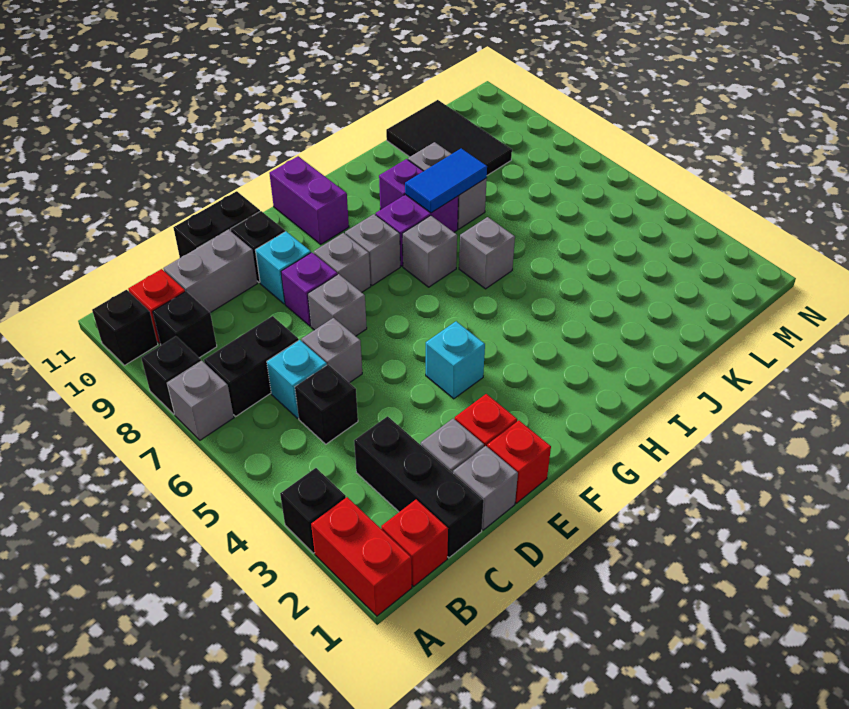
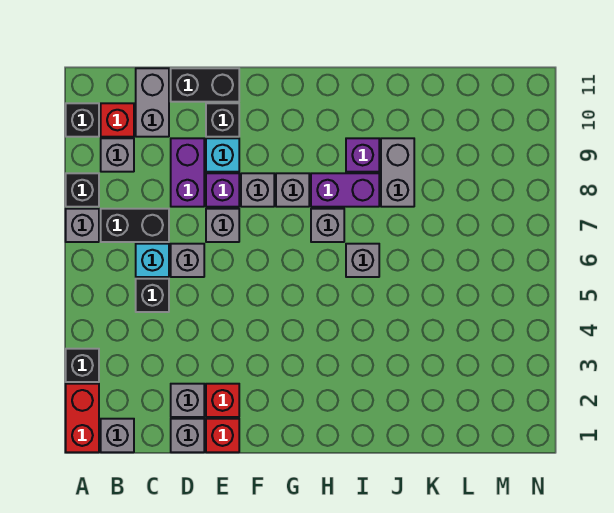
red brick B1 level 1 -> grey brick B1 level 1
black brick B9 level 1 -> grey brick B9 level 1
black brick C1:C3 level 1 -> none
grey brick C10:D10 level 1 -> grey brick C10:C11 level 1
cyan brick F4 level 1 -> none
purple brick G10:G11 level 1 -> purple brick D8:D9 level 1
blue tile I8:J8 level 2 -> none
black tile K9:L11 level 1 -> none

